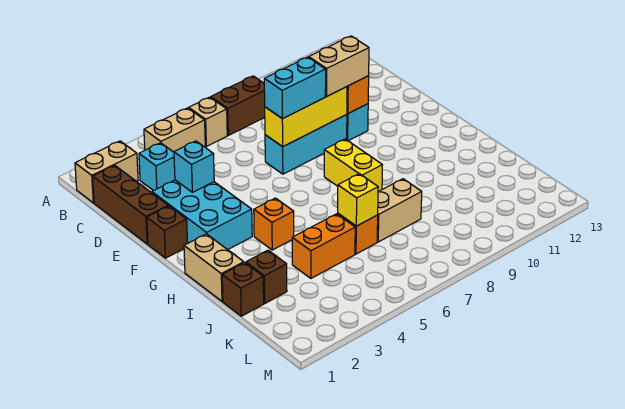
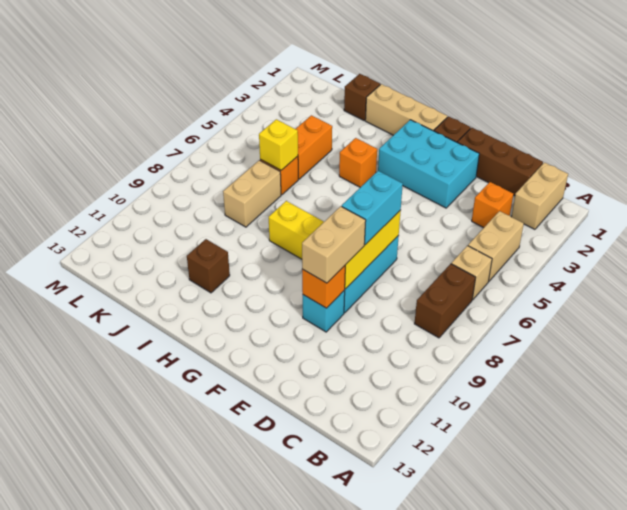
cyan brick C3 level 1 -> orange brick C3 level 1
cyan brick E3 level 2 -> none
tan brick H1:I1 level 1 -> tan brick G1:I1 level 1
brown brick J2 level 1 -> brown brick I11 level 1

